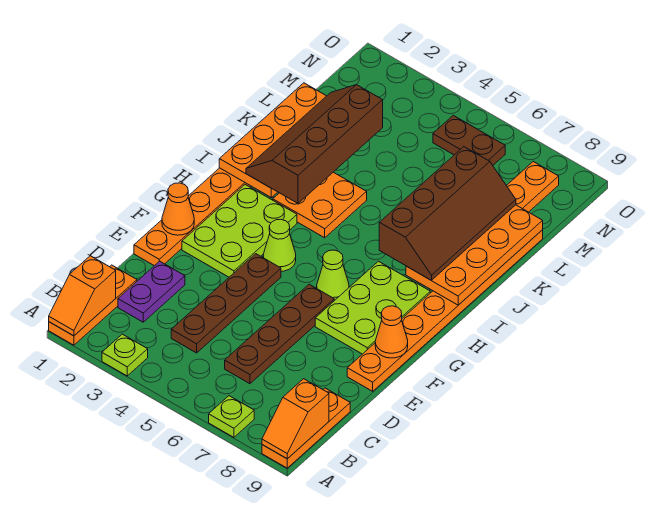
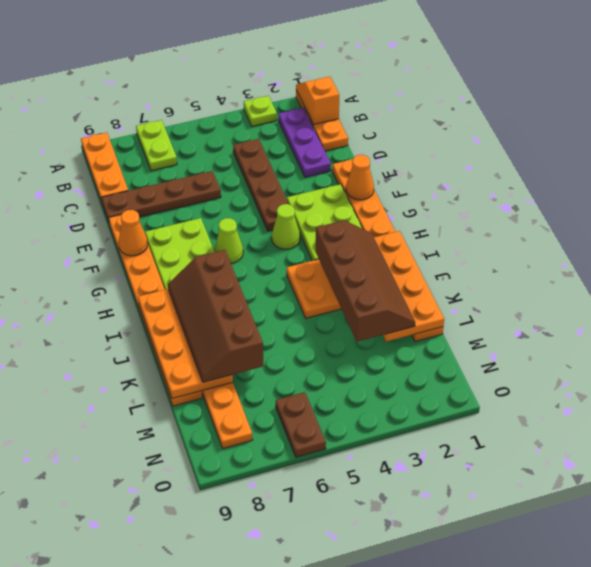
lime plate A7 level 1 -> lime plate A7:B7 level 1
orange slope A9:B9 level 2 top B -> none
purple plate C2:D2 level 1 -> purple plate B2:D2 level 1
brown plate C6:F6 level 1 -> brown plate D6:D9 level 1
brown plate N5:N6 level 1 -> brown plate N6:O6 level 1

